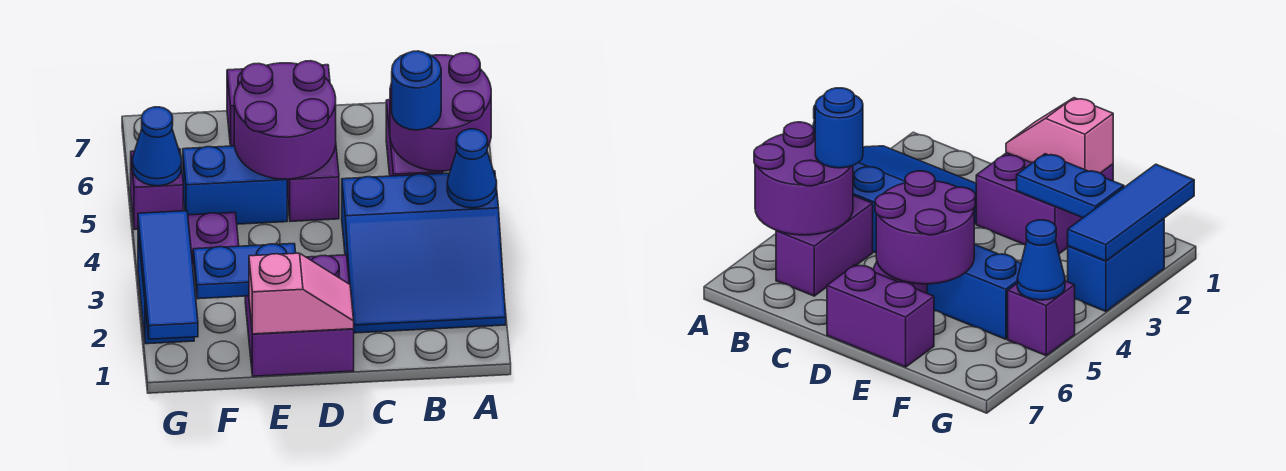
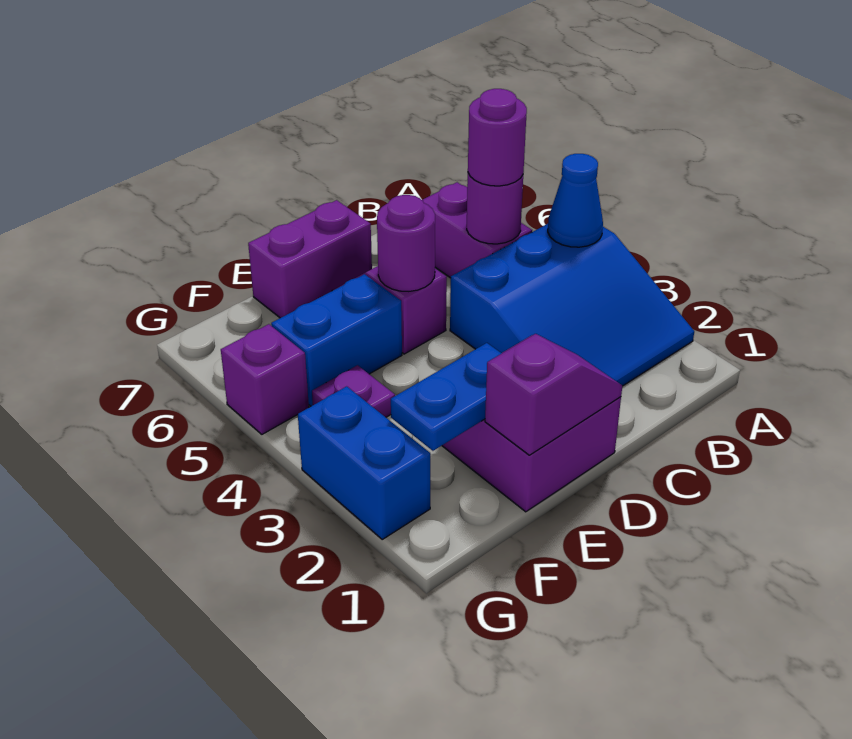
purple round brick A5:B6 level 2 -> purple round brick B5 level 2
blue round brick B5 level 3 -> purple round brick B5 level 3
pink slope D1:E1 level 2 top E -> purple slope D1:E1 level 2 top E
purple round brick D5:E6 level 2 -> purple round brick D5 level 2
blue tile G1:G3 level 2 -> none
blue cone G5 level 2 -> none

